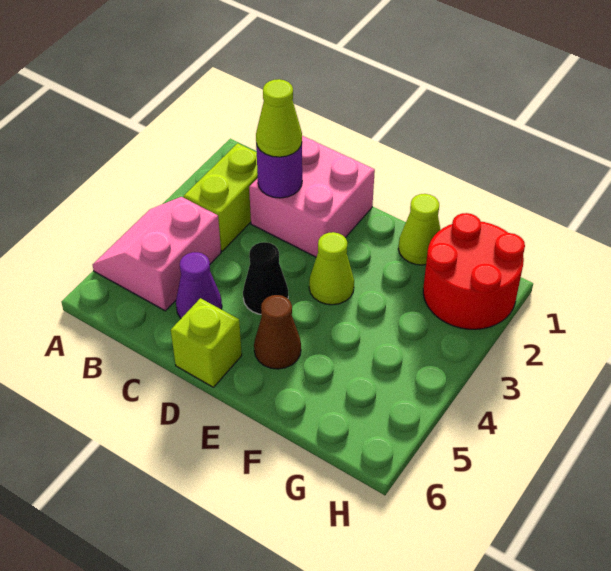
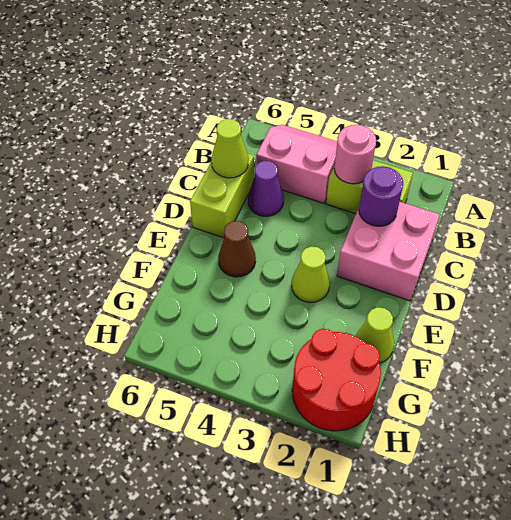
none -> pink round brick B3 level 2
lime cone C2 level 3 -> lime cone C6 level 2
black cone D4 level 1 -> none
lime brick D6 level 1 -> lime brick C6:D6 level 1

